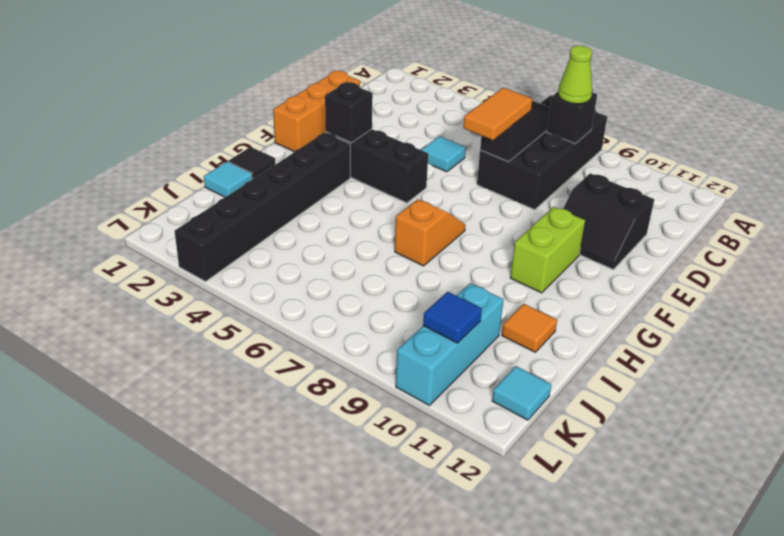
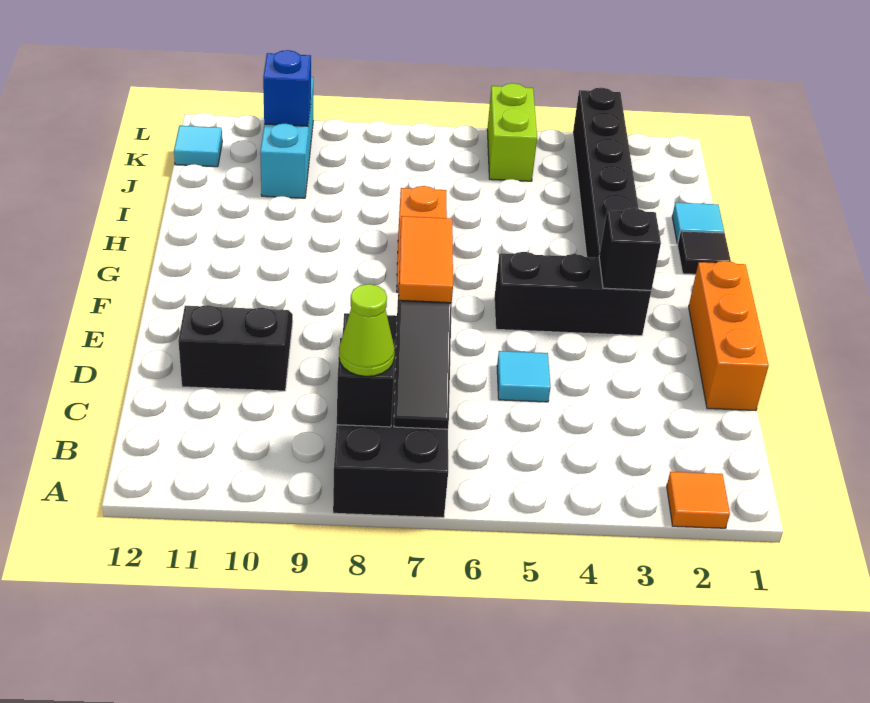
lime brick F10:G10 level 1 -> lime brick K5:L5 level 1
orange tile I11 level 1 -> orange tile A2 level 1
blue tile K10 level 2 -> blue brick K10 level 2

